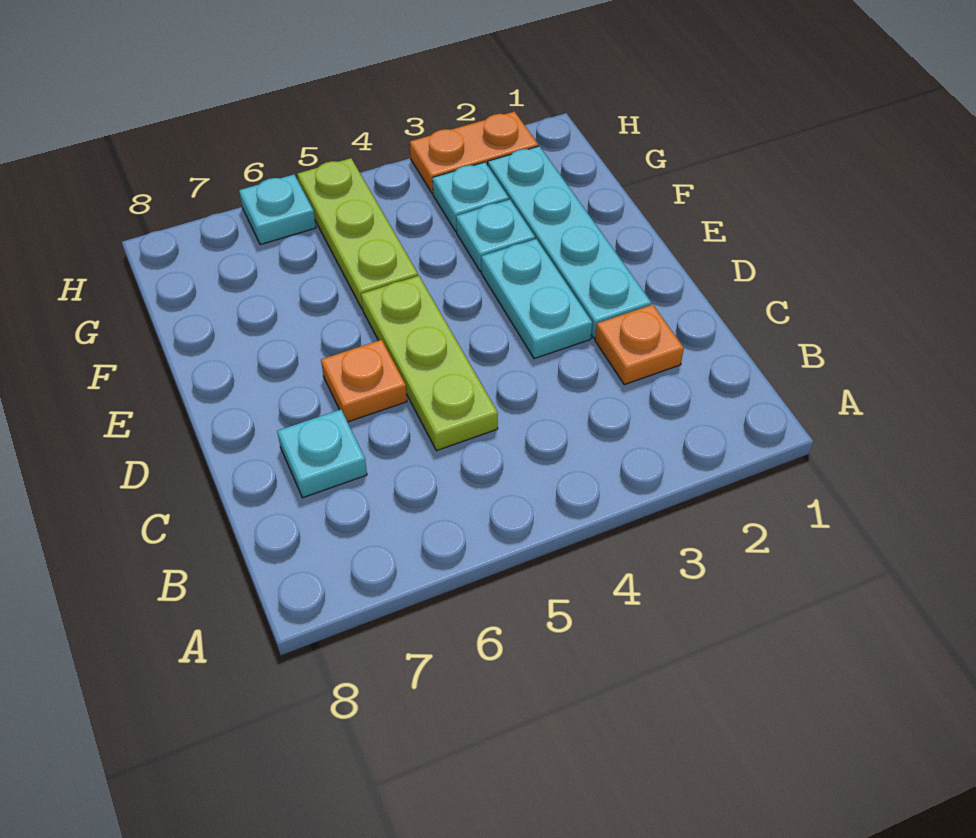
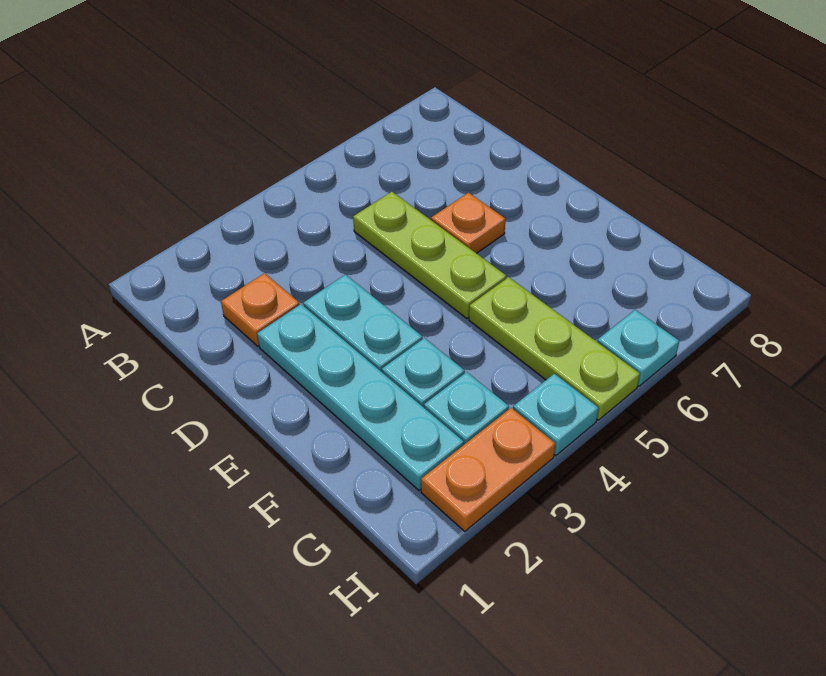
cyan plate C7 level 1 -> cyan plate H4 level 1

